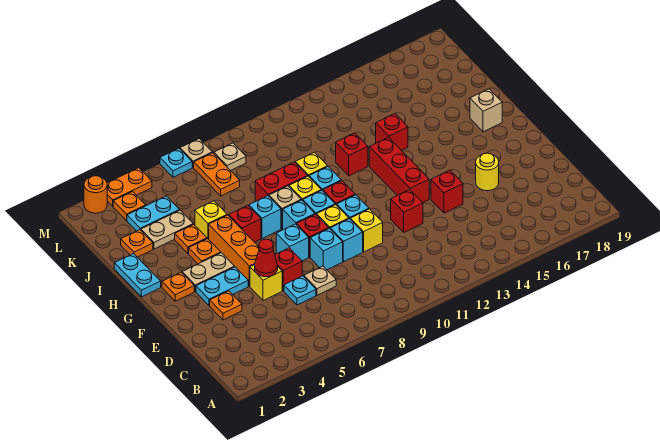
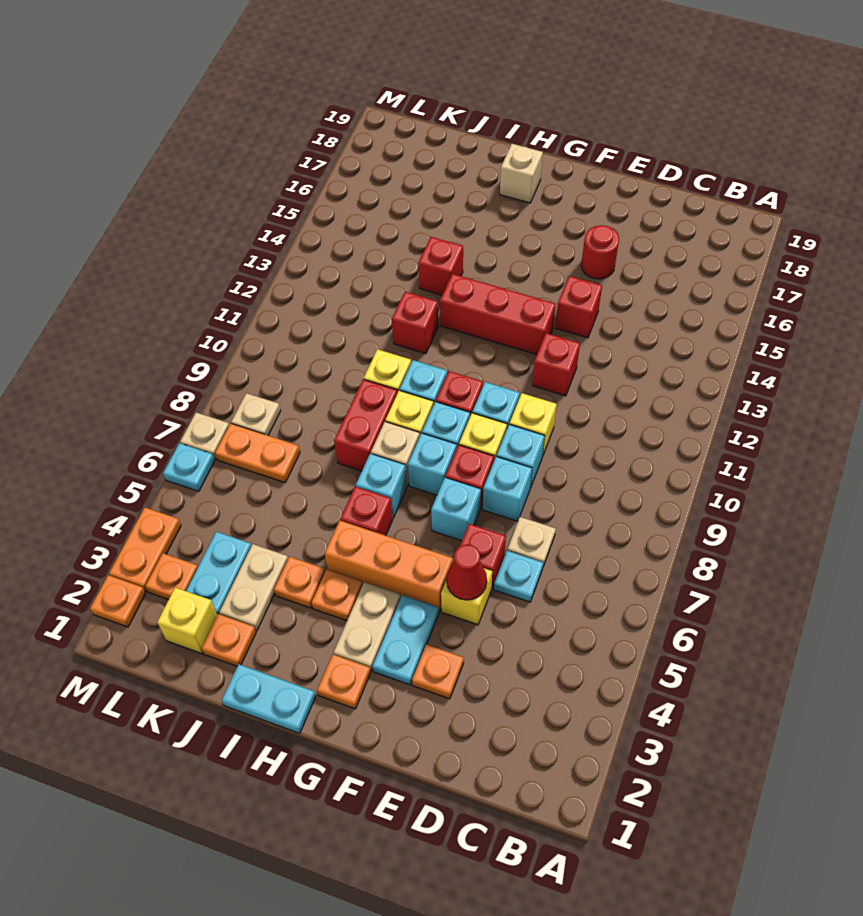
yellow round brick E16 level 1 -> red round brick E16 level 1
yellow brick I5 level 1 -> yellow brick K2 level 1
orange round brick M2 level 1 -> orange plate M2 level 1

